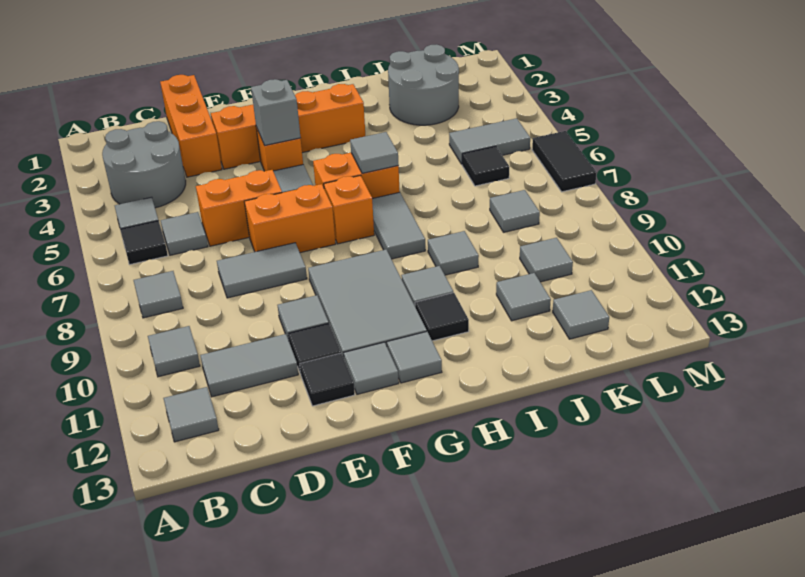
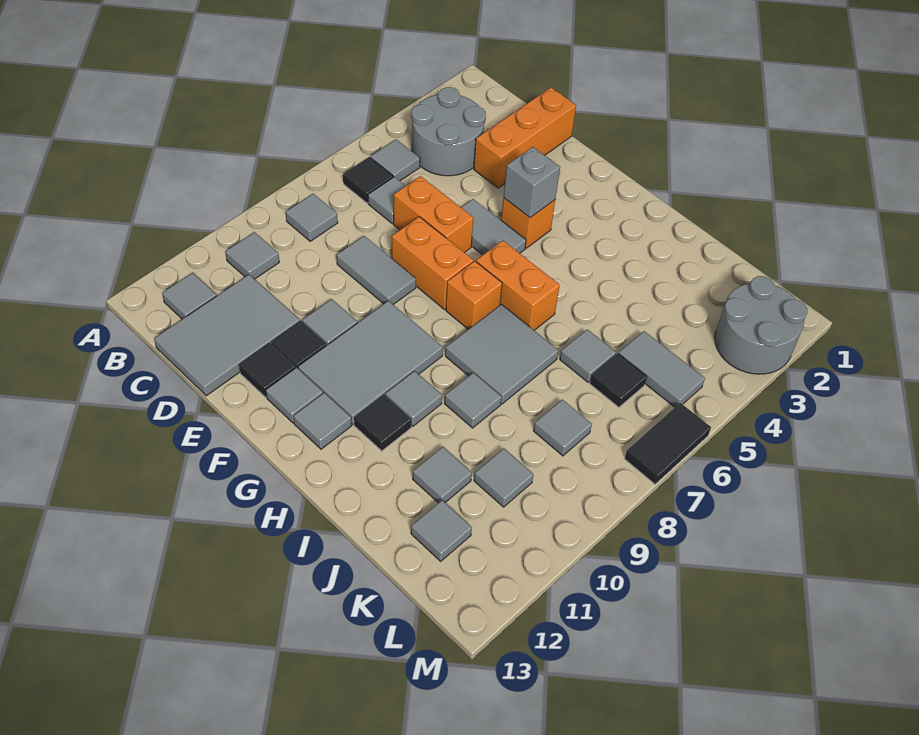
grey tile C11:D11 level 1 -> grey tile C11:D13 level 1
orange brick E3:H3 level 1 -> none
grey tile H6 level 2 -> grey tile J6 level 1
grey tile H7:H8 level 1 -> grey tile H7:I8 level 1
grey round brick J2:K3 level 1 -> grey round brick L2:M3 level 1

